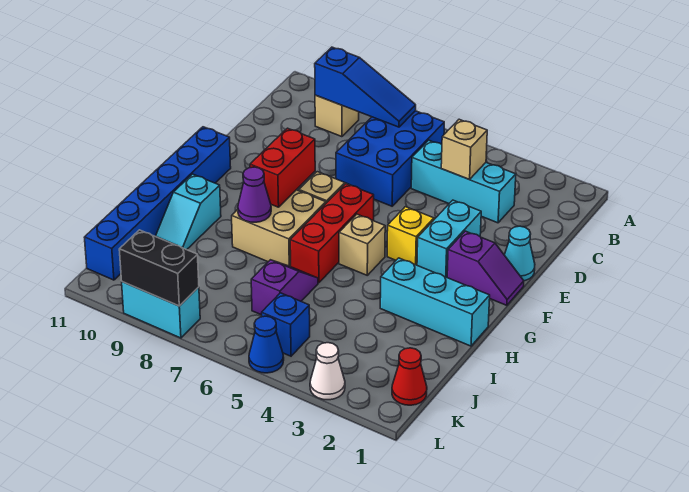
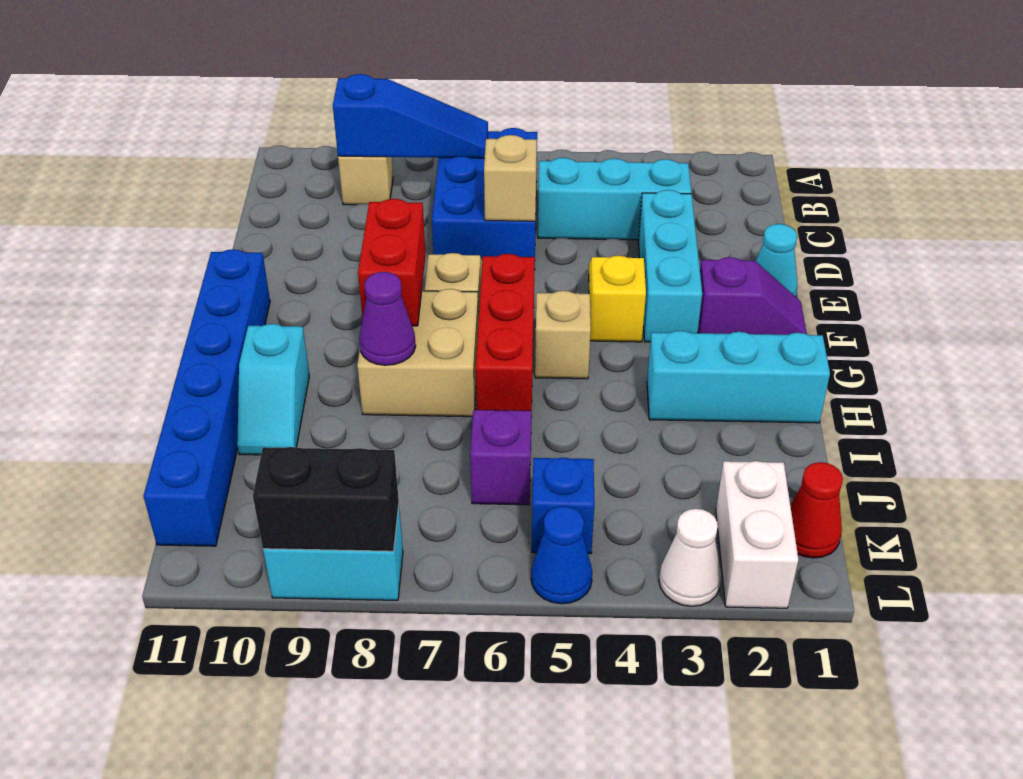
tan brick C4 level 2 -> tan brick D6 level 2
cyan brick E3:F3 level 1 -> cyan brick D3:F3 level 1
none -> white brick K2:L2 level 1

